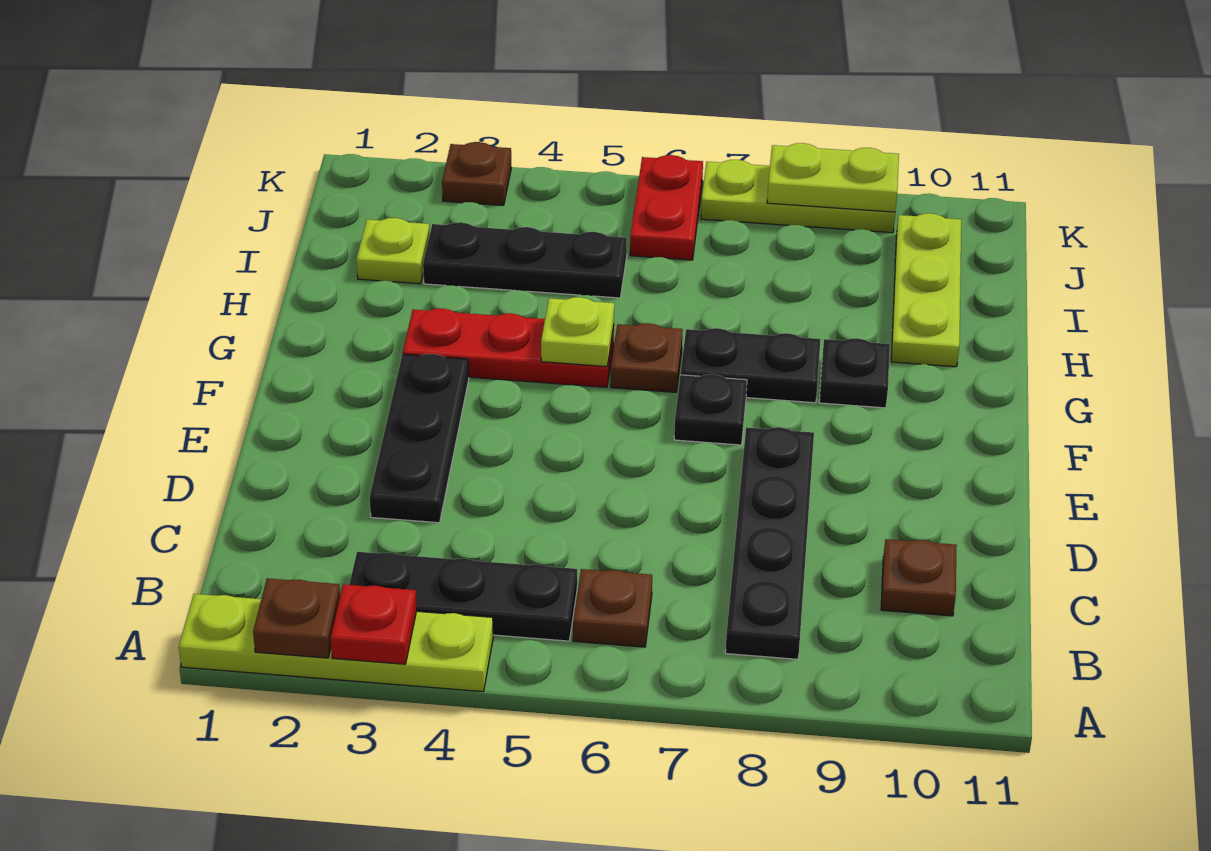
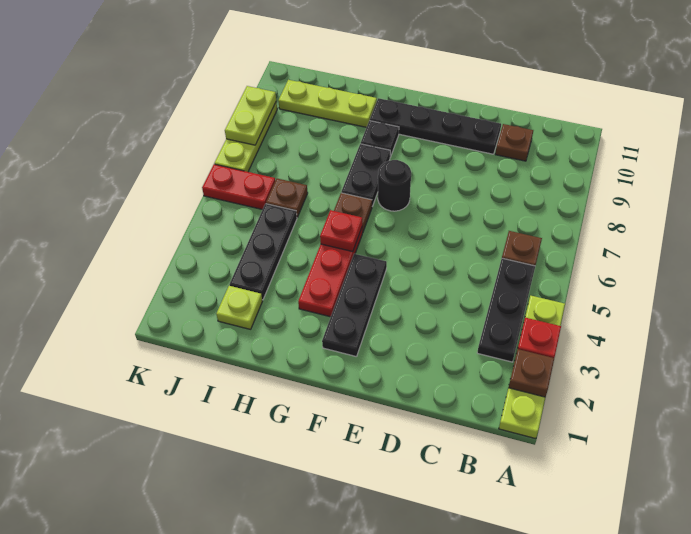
black plate B8:E8 level 1 -> black plate D10:G10 level 1
black plate D3:F3 level 1 -> black plate F2:F4 level 1
black plate F7 level 1 -> black round brick F7 level 1
lime plate G5 level 2 -> red plate G5 level 2
brown plate K3 level 1 -> brown plate I6 level 1

